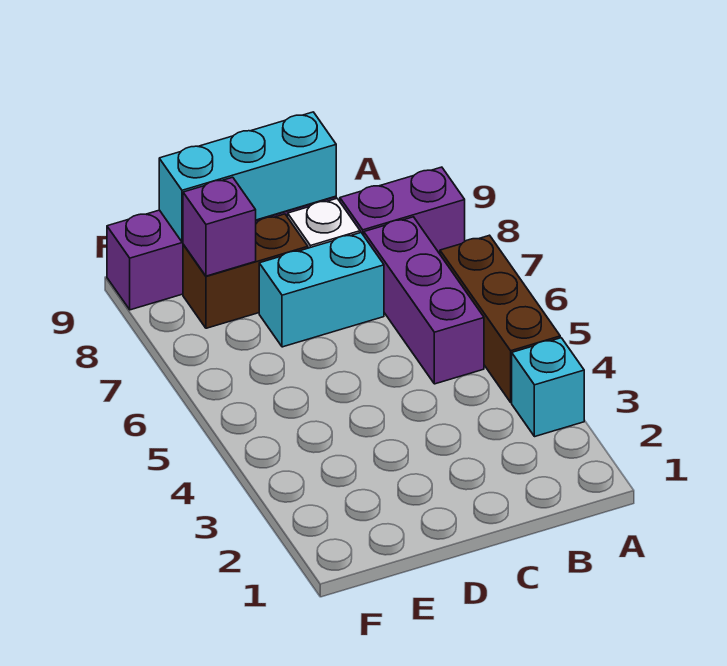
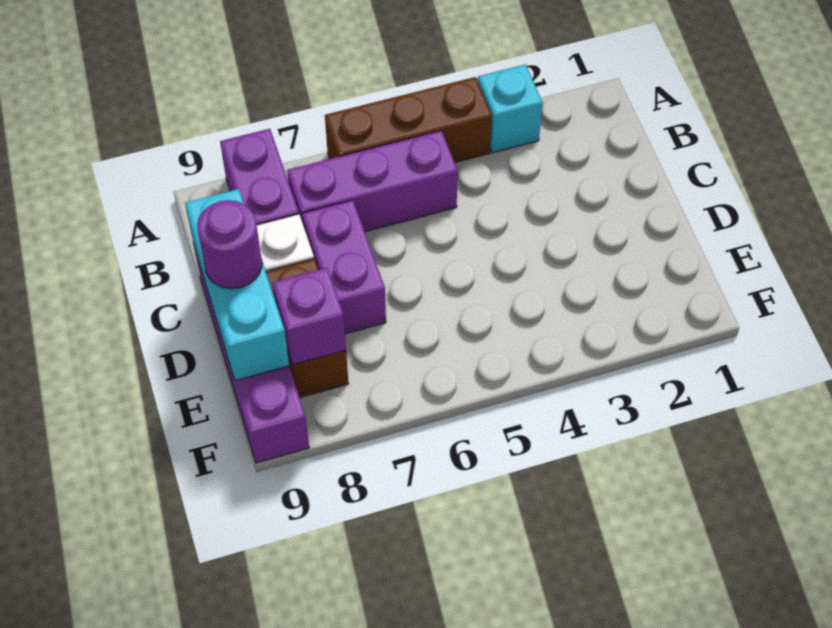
cyan brick C7:D7 level 1 -> purple brick C7:D7 level 1
none -> purple round brick D9 level 3

